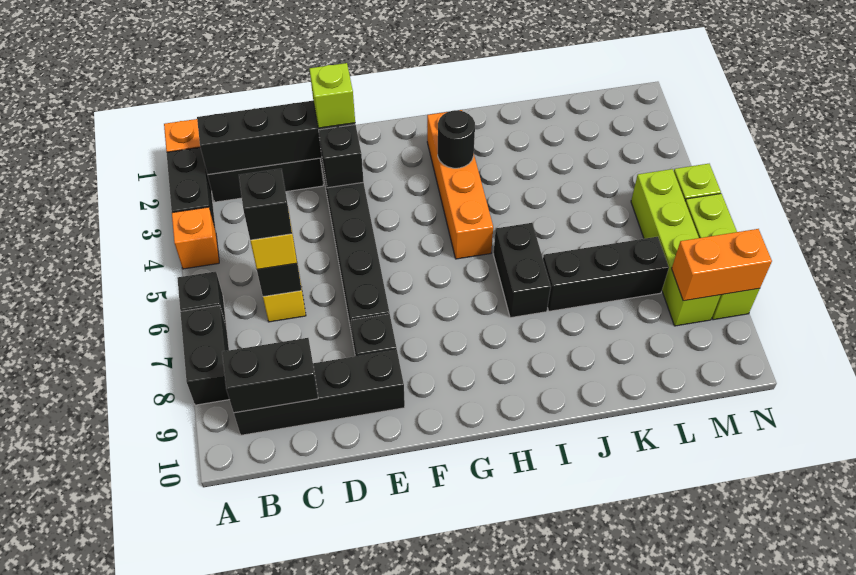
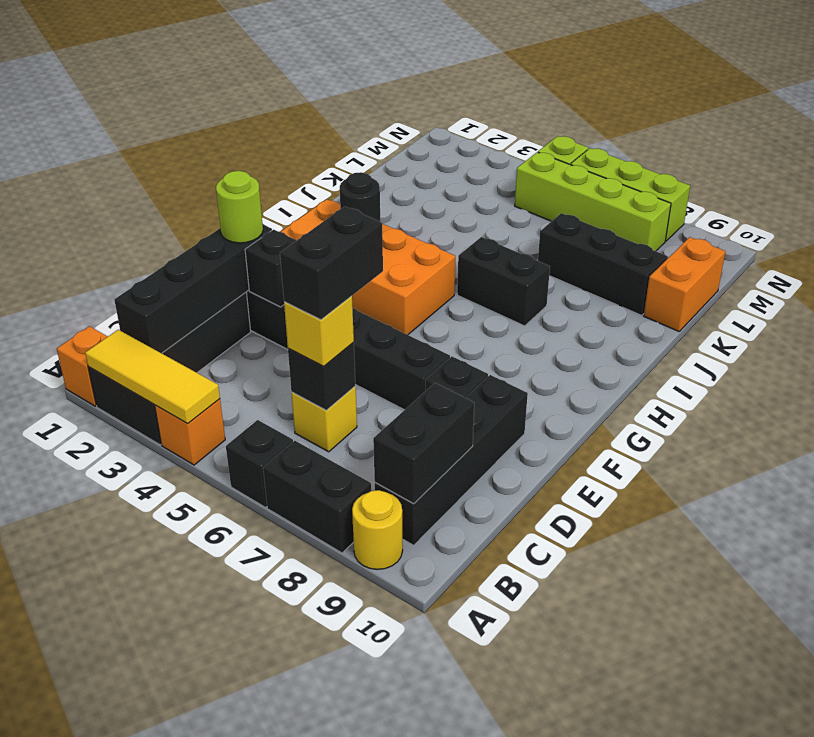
none -> yellow tile A2:A4 level 2
none -> yellow round brick A9 level 1
black brick C6 level 4 -> black brick C6:D6 level 4
lime brick E2 level 3 -> lime round brick E2 level 3
orange brick H2:H5 level 1 -> orange brick G2:H5 level 1
black brick J7:L7 level 1 -> black brick K7:K9 level 1
orange brick M8:N8 level 2 -> orange brick K10:L10 level 1

